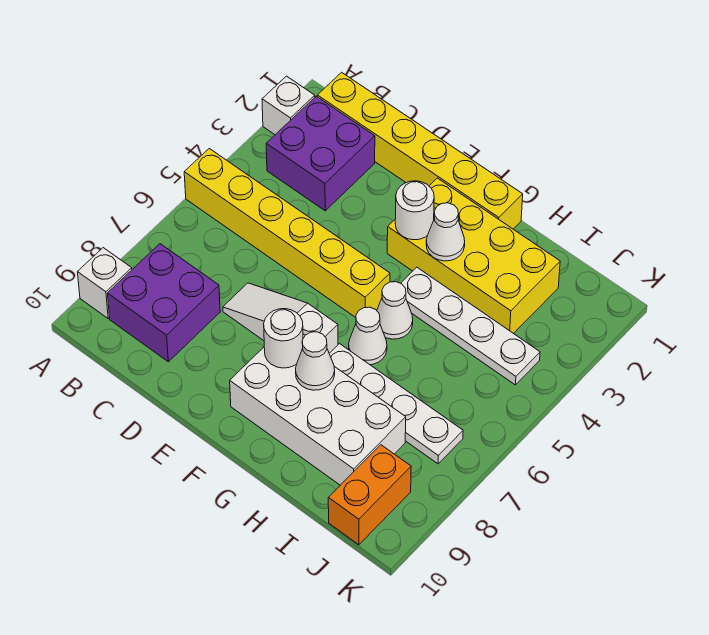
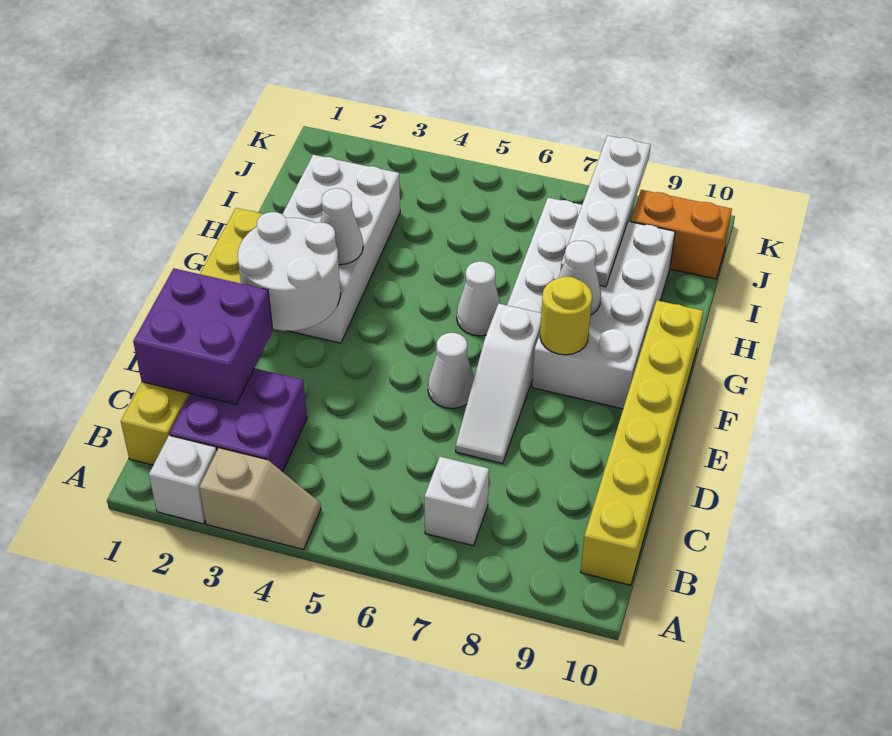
none -> tan slope A3:A4 level 1 top 3
yellow brick A5:F5 level 1 -> yellow brick B10:G10 level 1
white brick A9 level 1 -> white brick B7 level 1
purple brick B8:C9 level 1 -> purple brick C1:D2 level 2
yellow brick F2:I3 level 1 -> white brick F2:I3 level 1
white round brick F3 level 2 -> white round brick E2:F3 level 2
white round brick F8 level 2 -> yellow round brick F8 level 2
white plate G4:J4 level 1 -> white plate H8:K8 level 2
white cone G5 level 1 -> white cone E6 level 1

